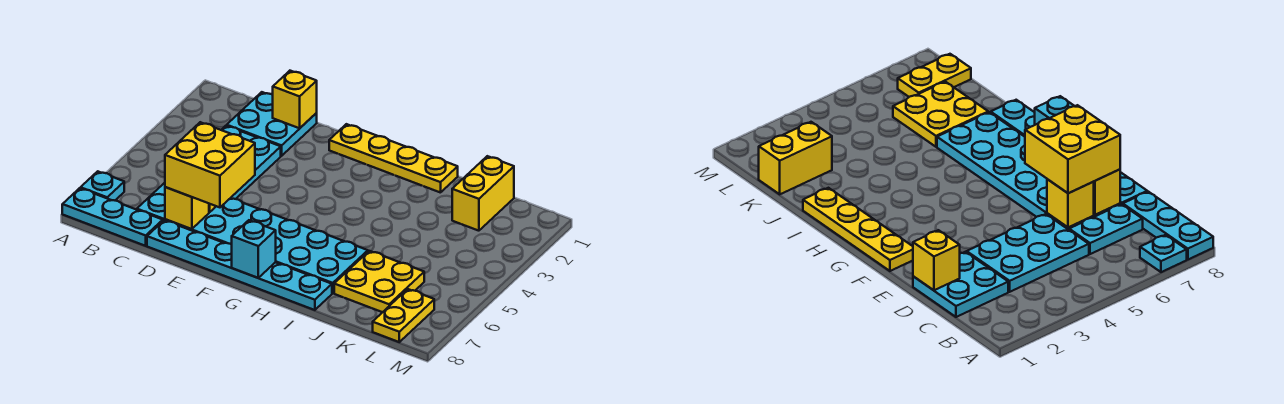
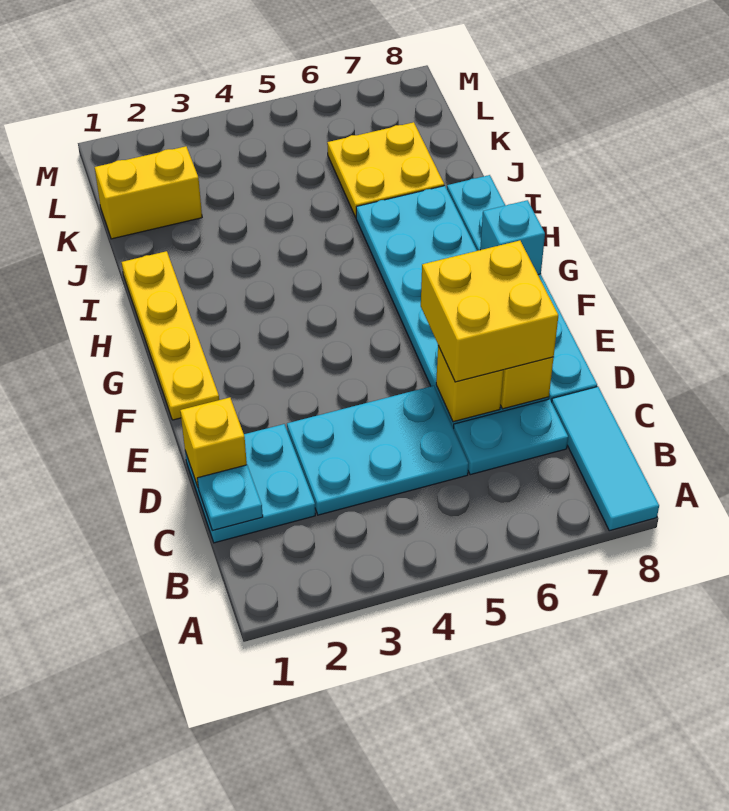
cyan plate A7 level 1 -> cyan plate C1 level 2
cyan plate A8:C8 level 1 -> cyan tile A8:C8 level 1
yellow plate L7:L8 level 1 -> none

